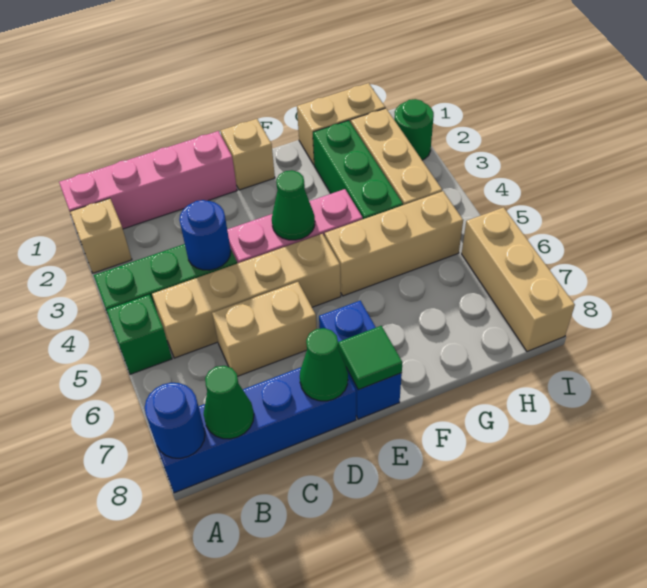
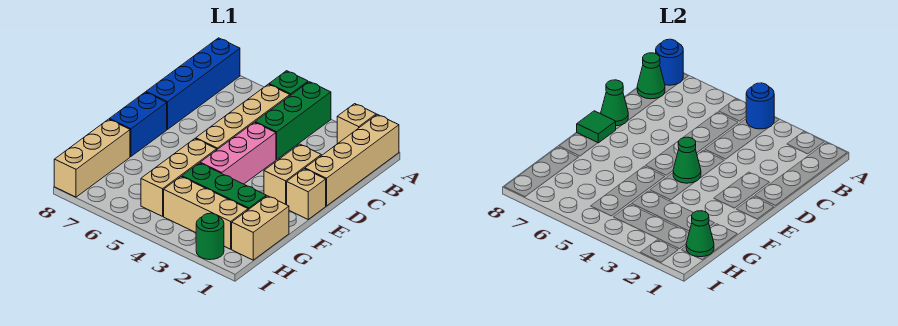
pink brick A1:D1 level 1 -> tan brick A1:D1 level 1
blue round brick C4 level 2 -> blue round brick A4 level 2
tan brick C6:D6 level 1 -> tan brick D2:E2 level 1
blue brick E7:E8 level 1 -> blue brick E8:F8 level 1
none -> green cone H1 level 2
tan brick I6:I8 level 1 -> tan brick G8:I8 level 1

